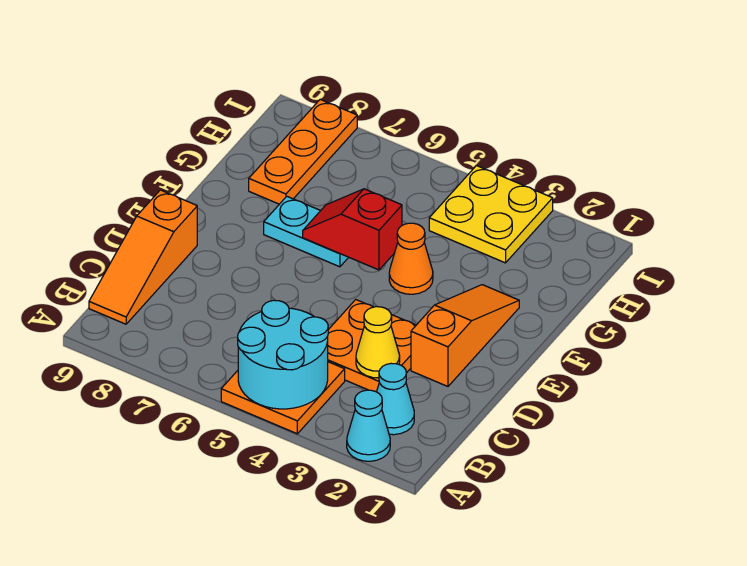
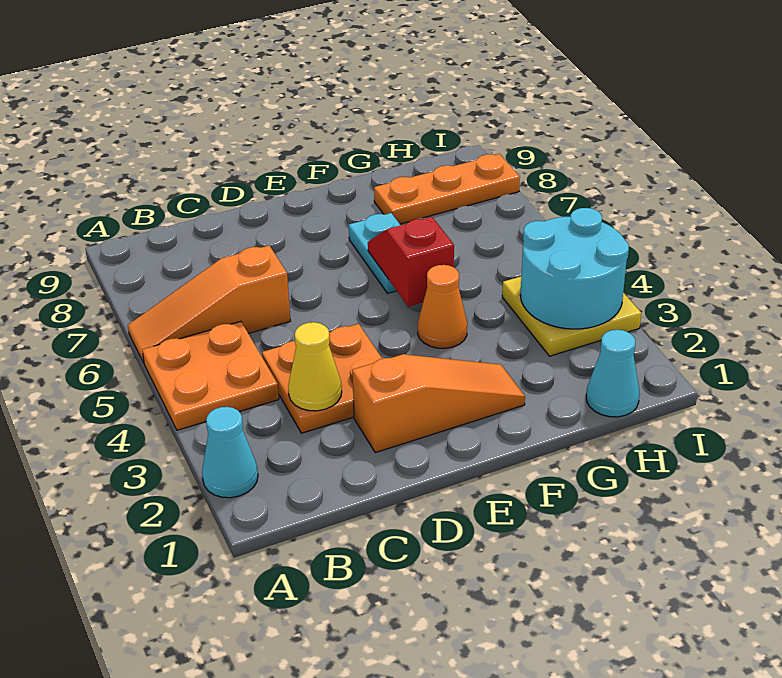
cyan round brick A4:B5 level 2 -> cyan round brick H3:I4 level 2
cyan cone B2 level 1 -> cyan cone H1 level 1
orange slope B9:D9 level 1 top D -> orange slope A6:C6 level 1 top C

